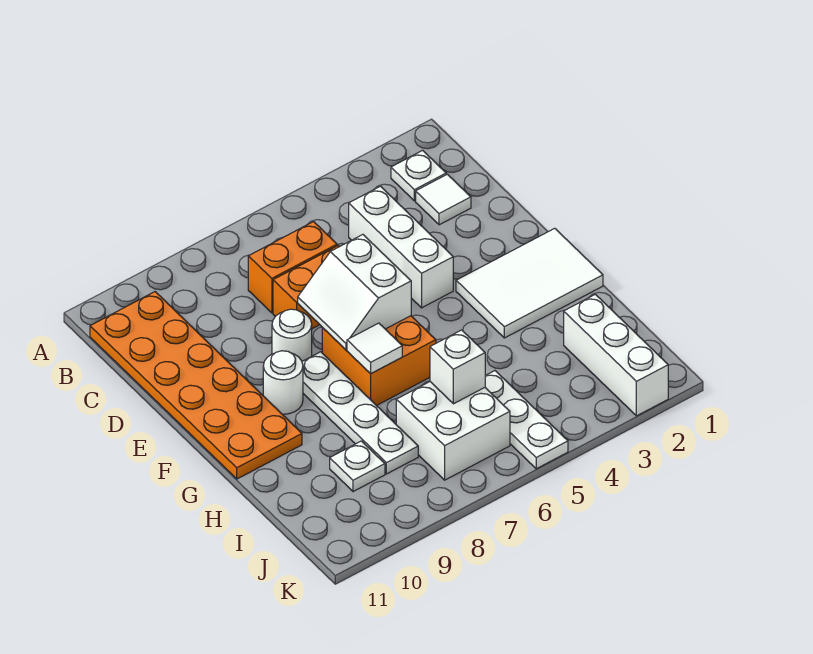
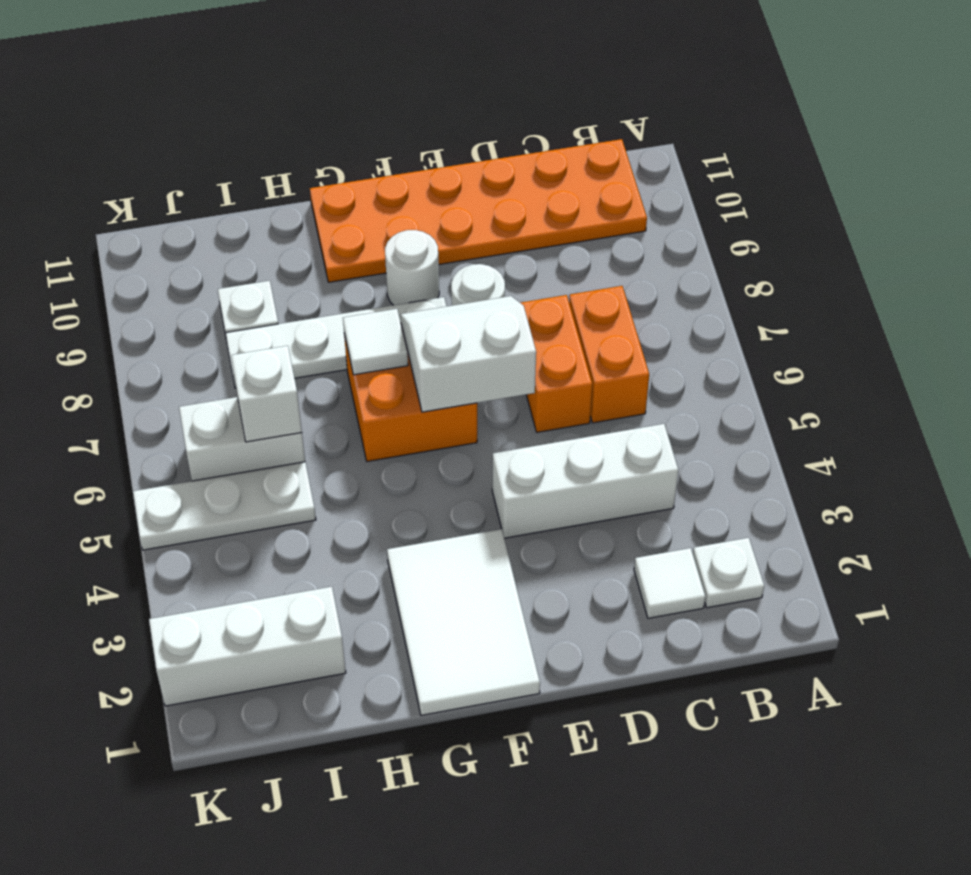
white brick I6:J7 level 1 -> white brick I6:J6 level 1

